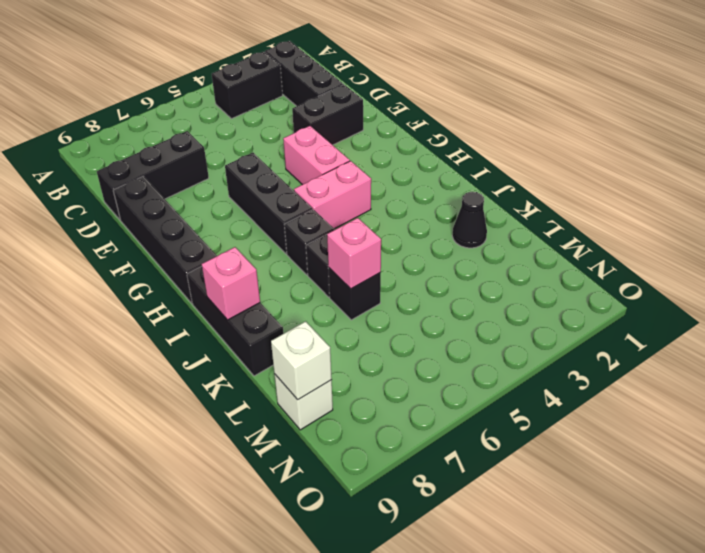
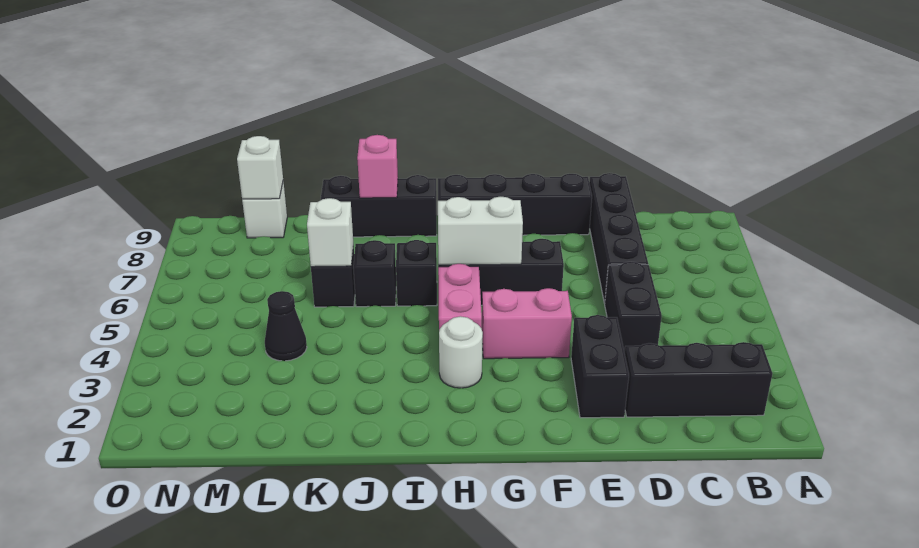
black brick B3:B4 level 1 -> black brick D4:D5 level 1
black brick D7:D9 level 1 -> black brick D6:D9 level 1
none -> white brick G6:H6 level 2
none -> white round brick H3 level 1
black cone K2 level 1 -> black cone L4 level 1
pink brick K6 level 2 -> white brick K6 level 2

